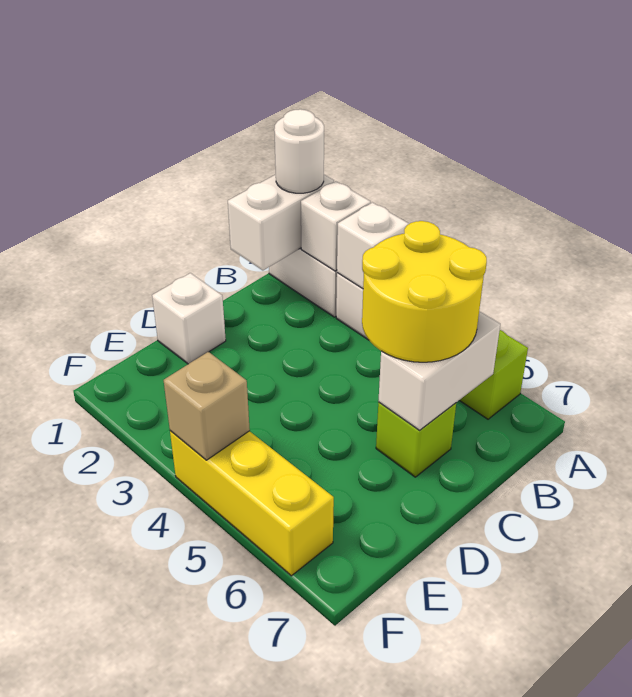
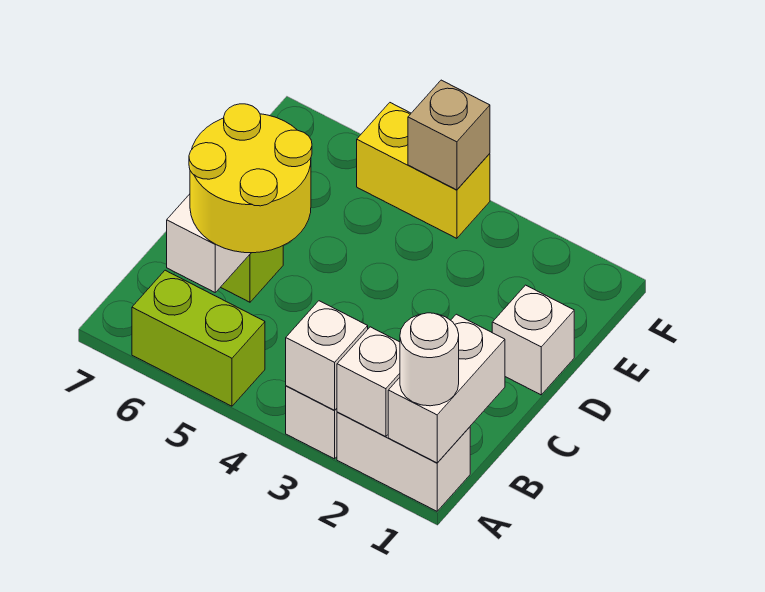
yellow brick F4:F6 level 1 -> yellow brick F4:F5 level 1

